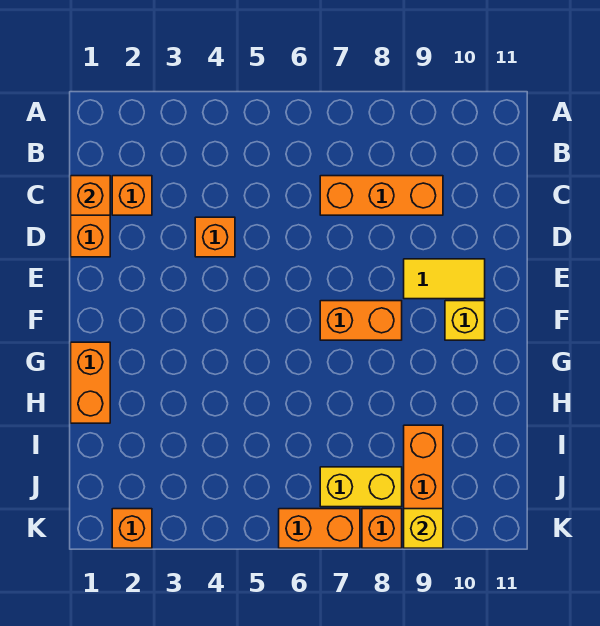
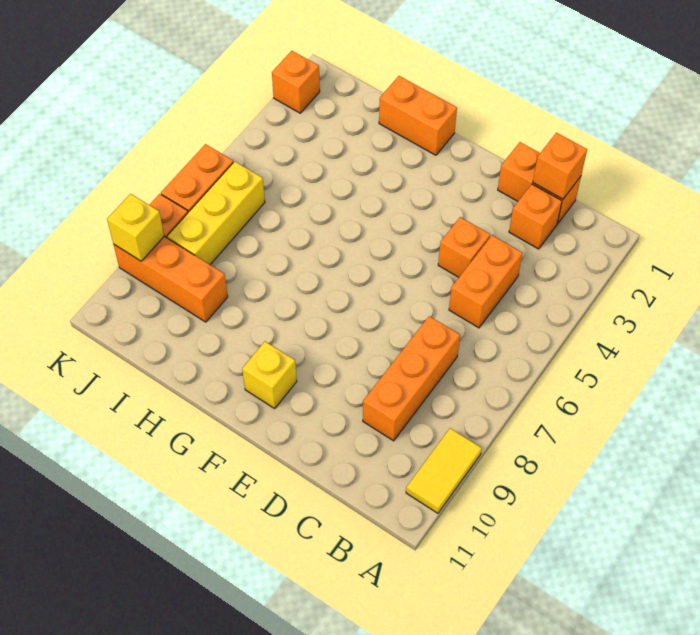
yellow tile E9:E10 level 1 -> yellow tile A9:A10 level 1
orange brick F7:F8 level 1 -> orange brick C4:C5 level 1
yellow brick J7:J8 level 1 -> yellow brick J6:J8 level 1

